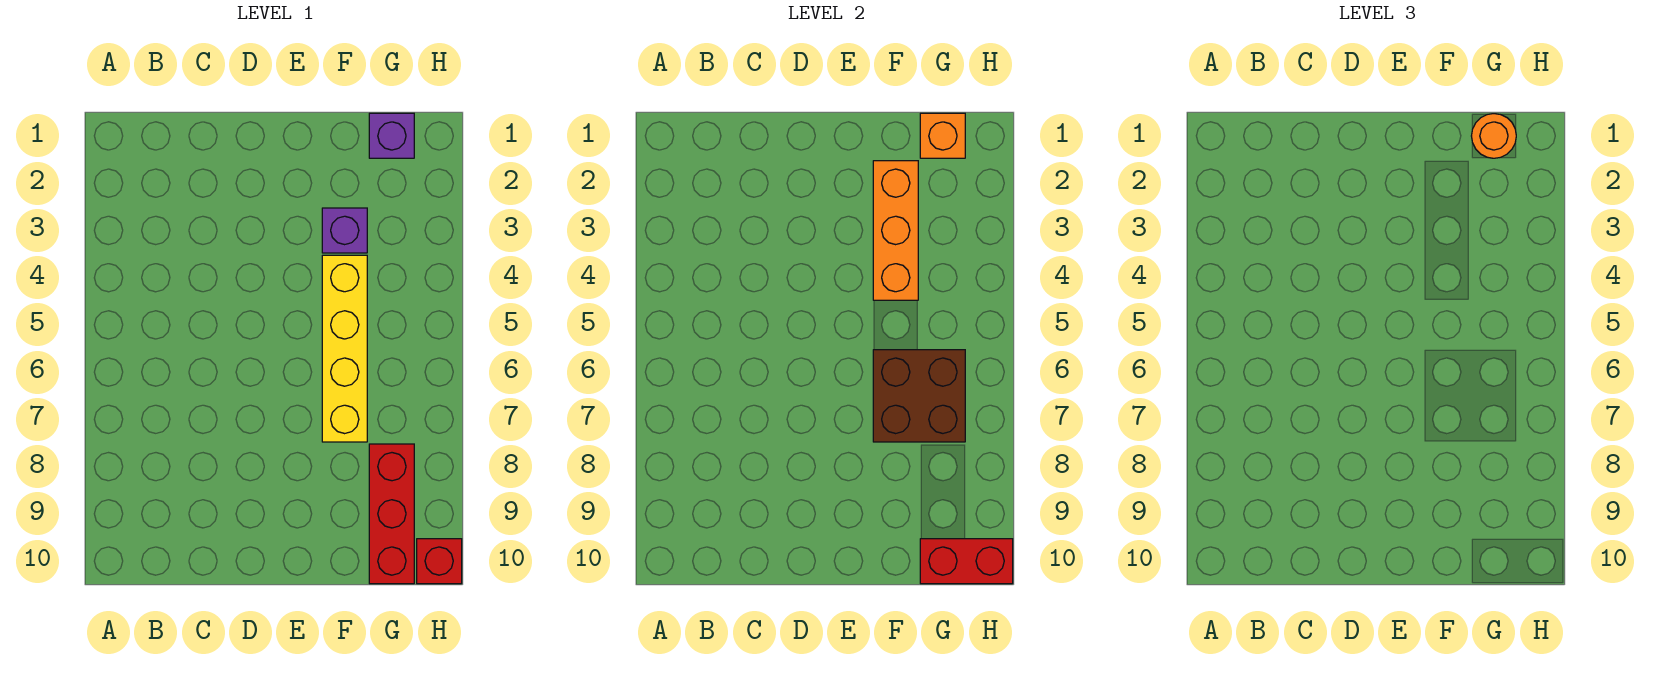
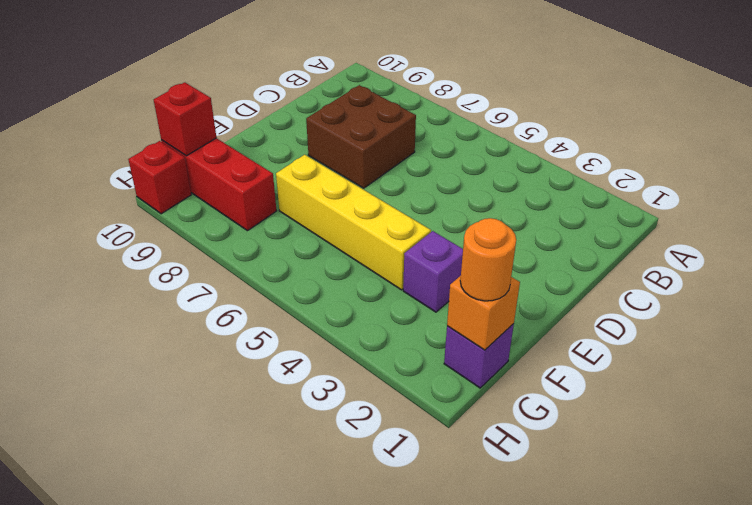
orange brick F2:F4 level 2 -> none
brown brick F6:G7 level 2 -> brown brick C7:D8 level 1
red brick G10:H10 level 2 -> red brick G10 level 2

